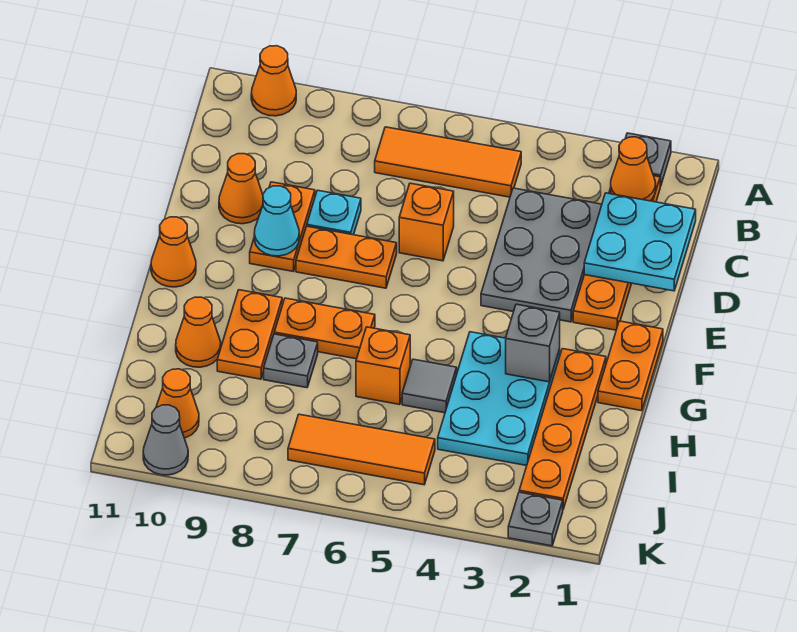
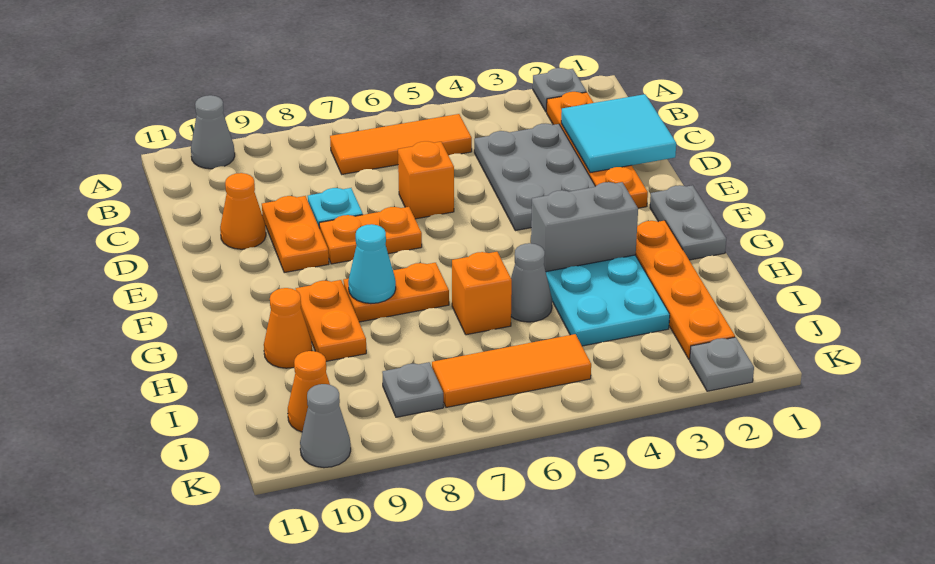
orange cone A10 level 1 -> grey cone A10 level 1
orange cone B2 level 2 -> none
cyan plate C1:D2 level 2 -> cyan tile C1:D2 level 2
cyan cone E9 level 2 -> cyan cone G8 level 2
orange plate F1:G1 level 1 -> grey plate F1:G1 level 1
orange cone F11 level 1 -> none
grey brick G3 level 2 -> grey brick G3:G4 level 2
grey tile H5 level 1 -> grey cone H5 level 1
grey plate H8 level 1 -> grey plate J8 level 1

